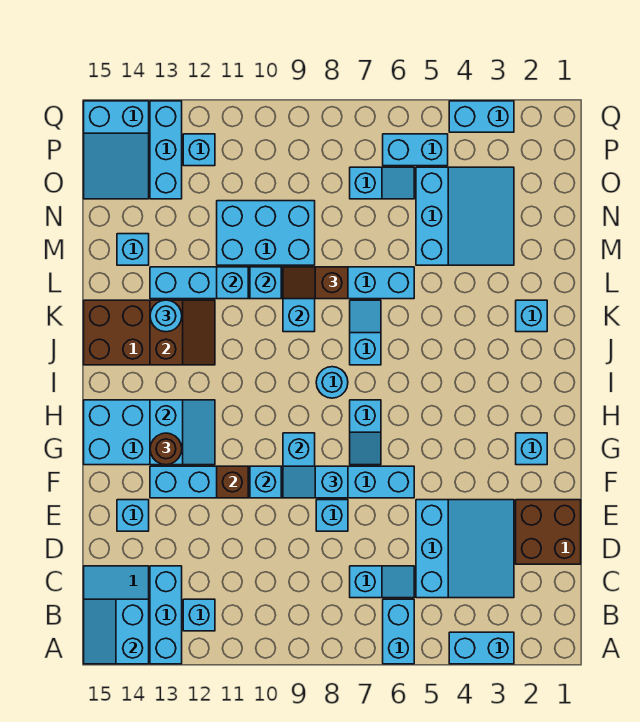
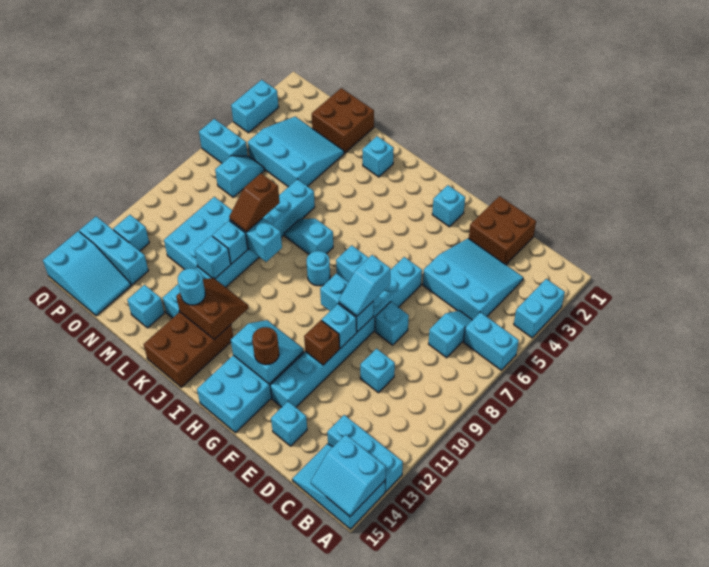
cyan brick B12 level 1 -> cyan brick D10 level 1
none -> brown brick M1:N2 level 1
cyan brick P5:P6 level 1 -> cyan brick P6:Q6 level 1

